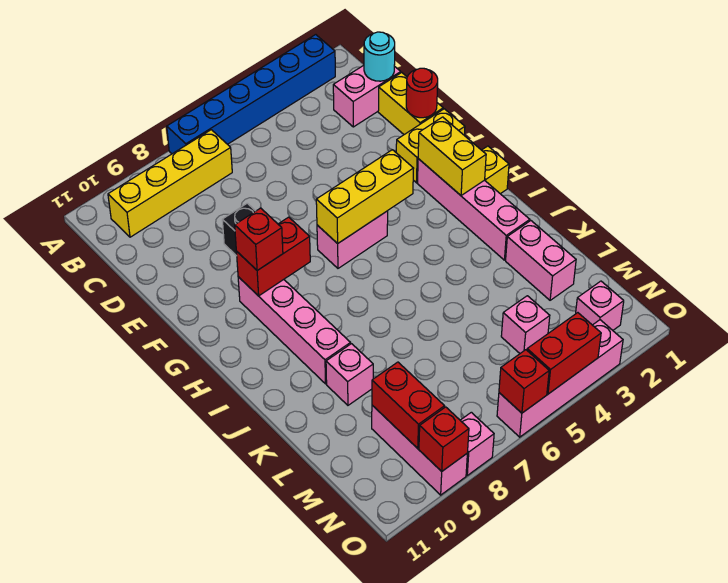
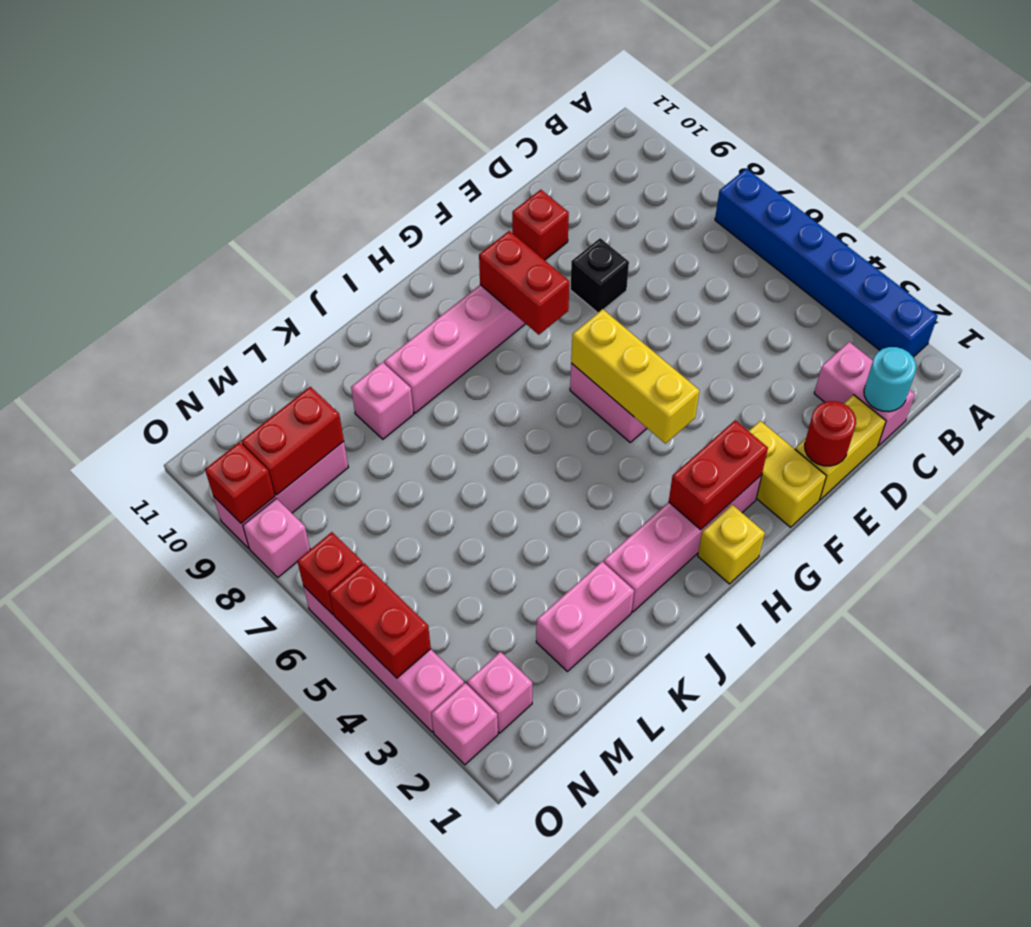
yellow brick B7:B10 level 1 -> none
yellow brick G2:H2 level 2 -> red brick G2:H2 level 2
red brick G9 level 3 -> red brick E10 level 1
pink brick M4 level 1 -> pink brick O2 level 1

